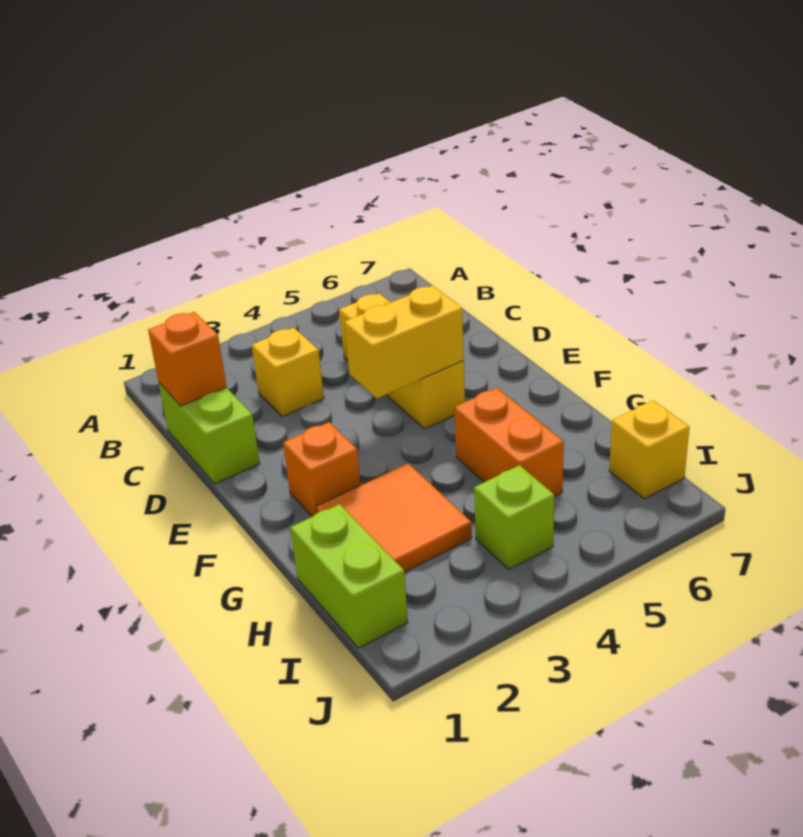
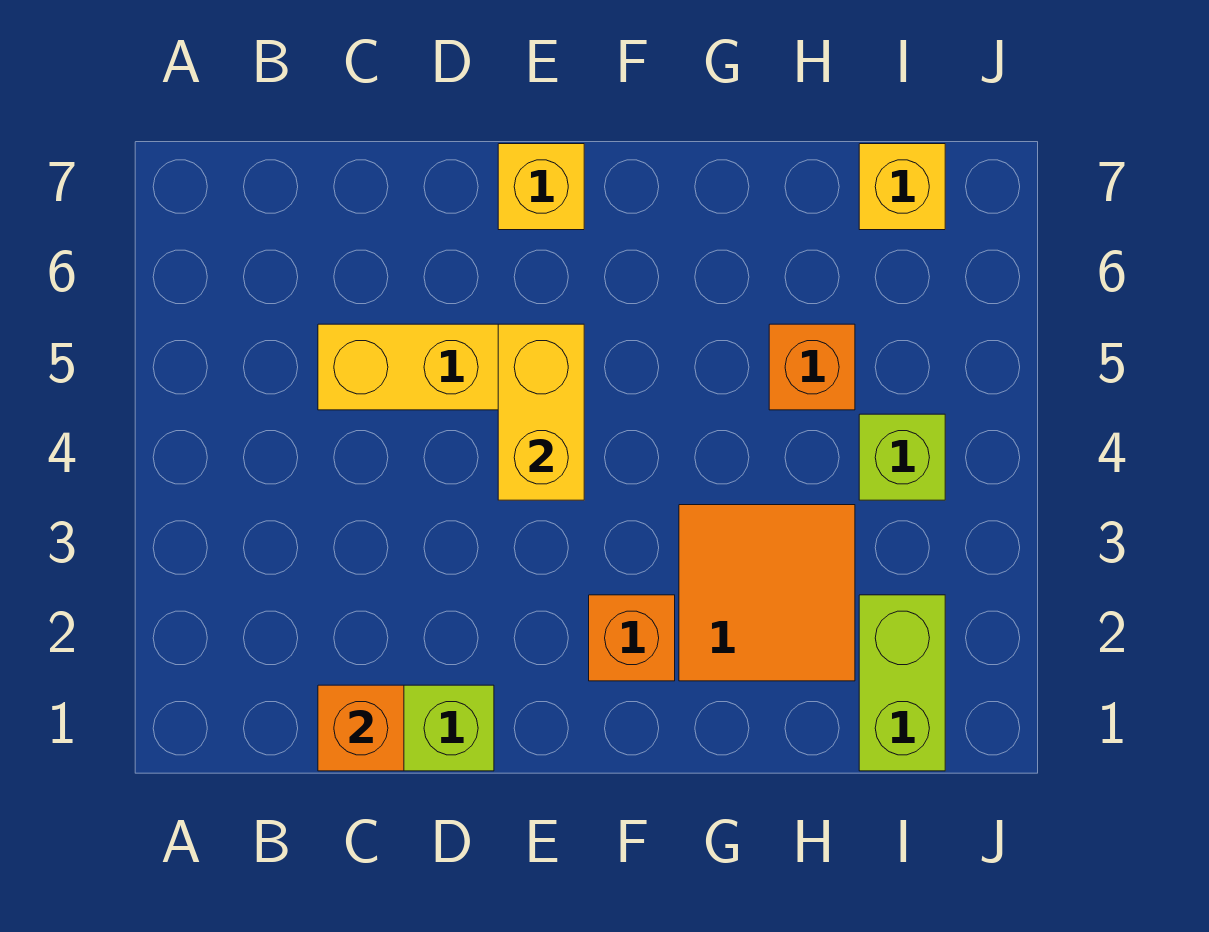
yellow brick C3 level 1 -> yellow brick E7 level 1
orange brick G5:H5 level 1 -> orange brick H5 level 1
lime brick H1:I1 level 1 -> lime brick I1:I2 level 1

